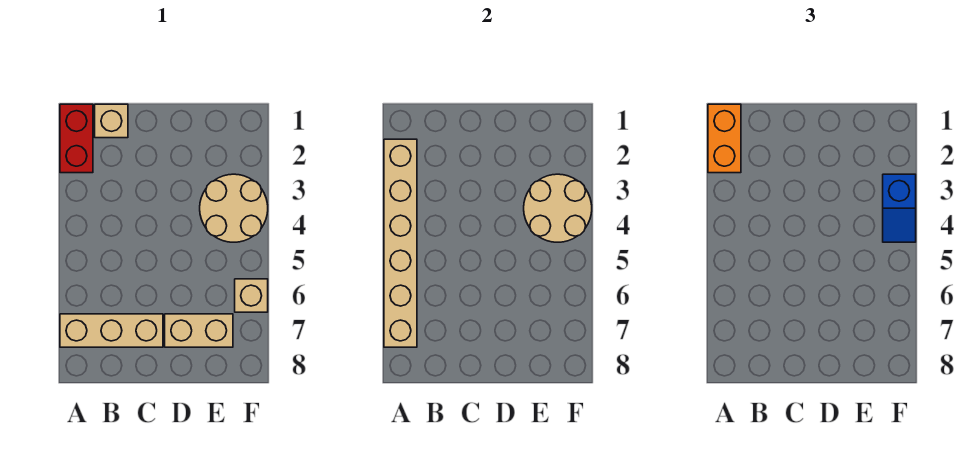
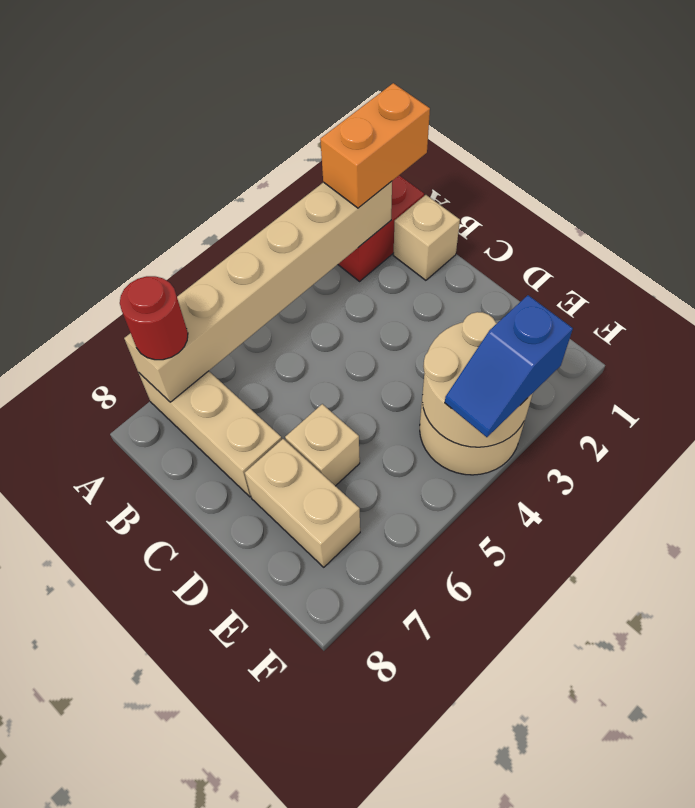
none -> red round brick A7 level 3
tan brick F6 level 1 -> tan brick D6 level 1

